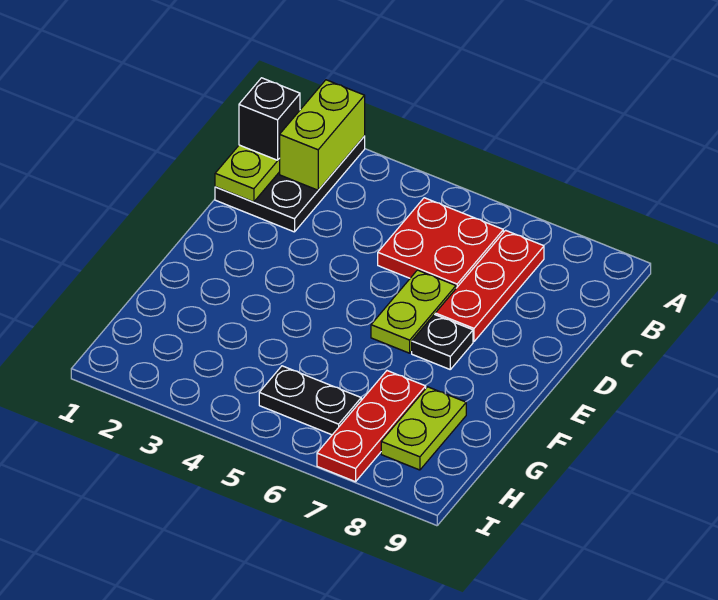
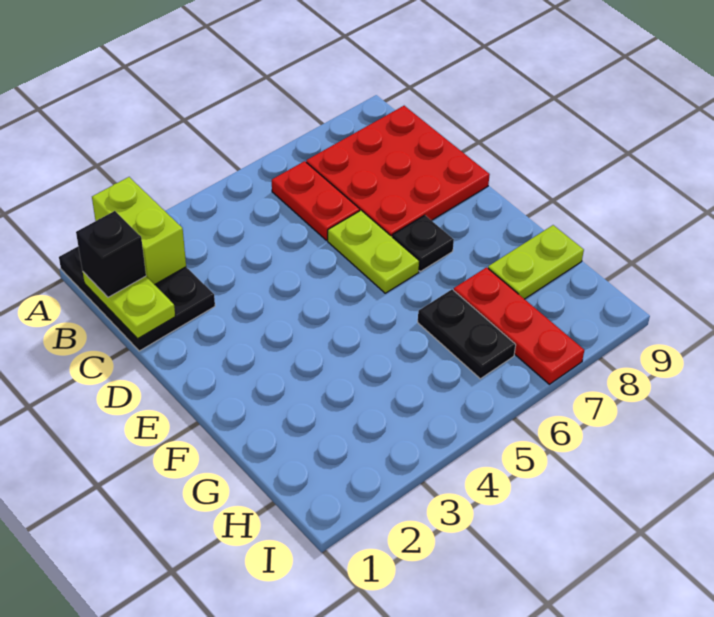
red plate B5:C6 level 1 -> red plate B6:C6 level 1
red plate B7:D7 level 1 -> red plate B7:D9 level 1
lime plate G8:H8 level 1 -> lime plate G8:G9 level 1
black plate H5:H6 level 1 -> black plate G6:H6 level 1

